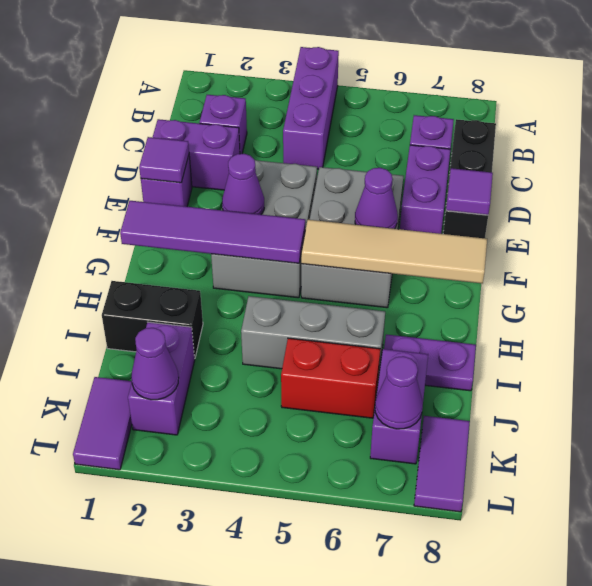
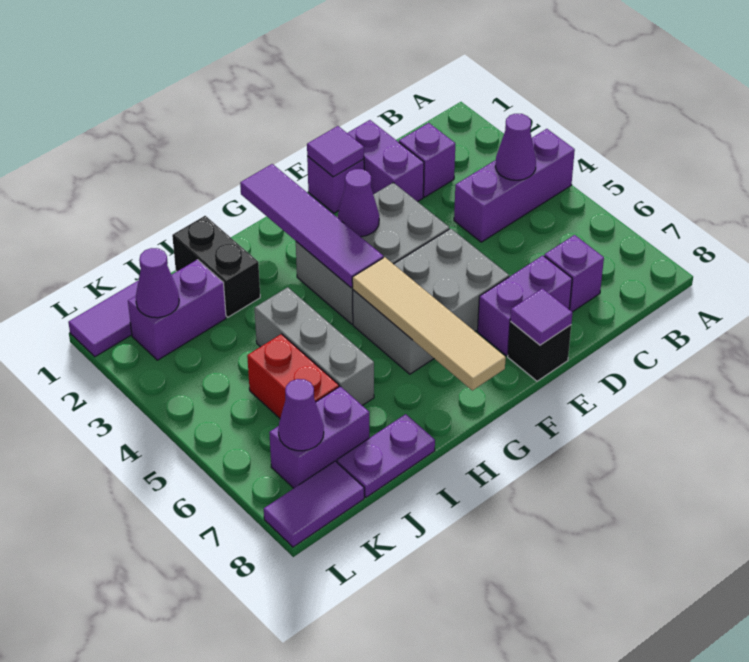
black brick C8:E8 level 1 -> black brick E8 level 1
purple cone F6 level 2 -> purple cone B4 level 2
purple plate I7:I8 level 1 -> purple plate I8:J8 level 1

